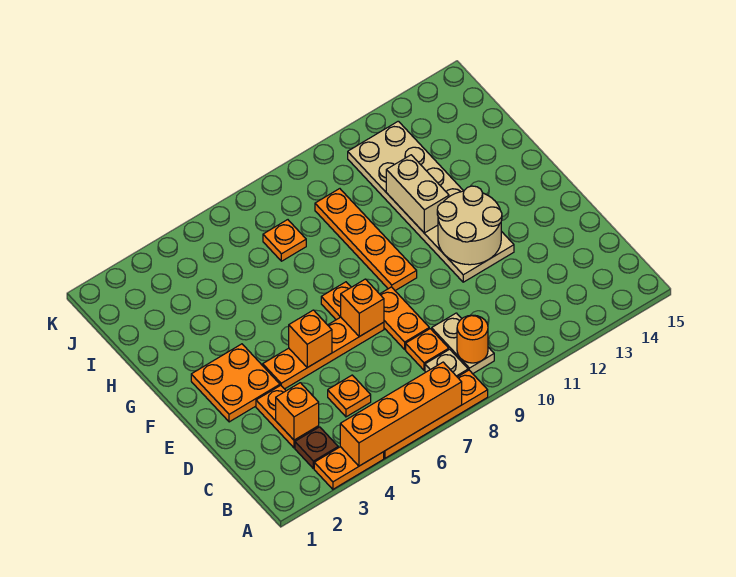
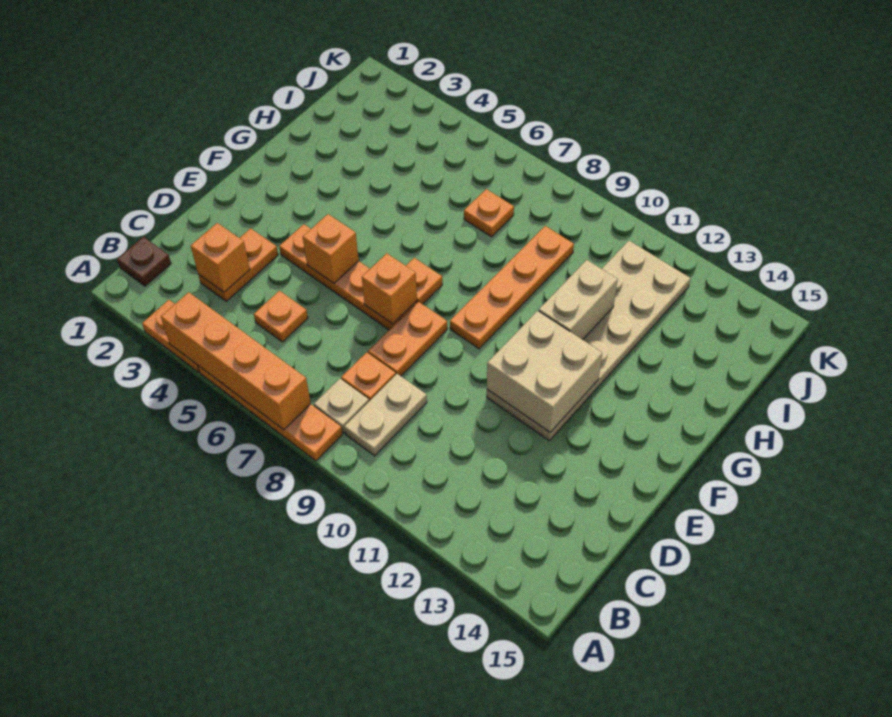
brown plate B3 level 1 -> brown plate B1 level 1
orange round brick B9 level 2 -> none
orange plate E2:F3 level 1 -> none
tan round brick E11:F12 level 2 -> tan brick E11:F12 level 2

